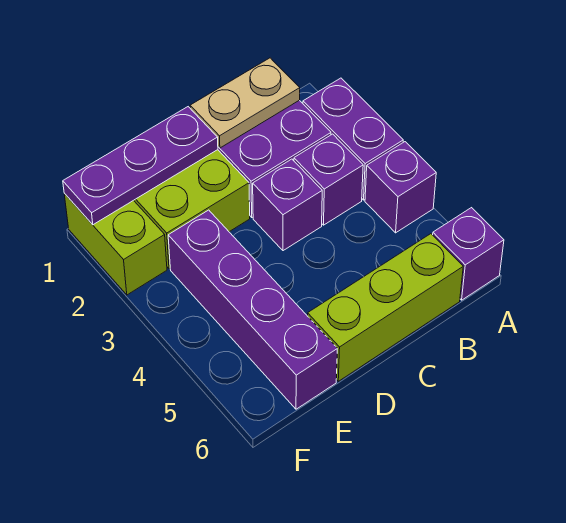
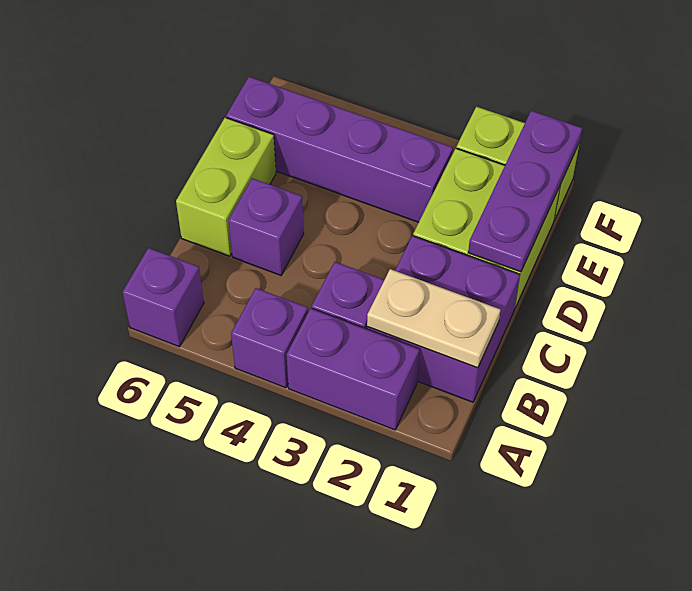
tan plate B1:C1 level 2 -> tan plate B1:B2 level 2
lime brick B6:D6 level 1 -> lime brick C6:D6 level 1
purple brick C3 level 1 -> purple brick C5 level 1

